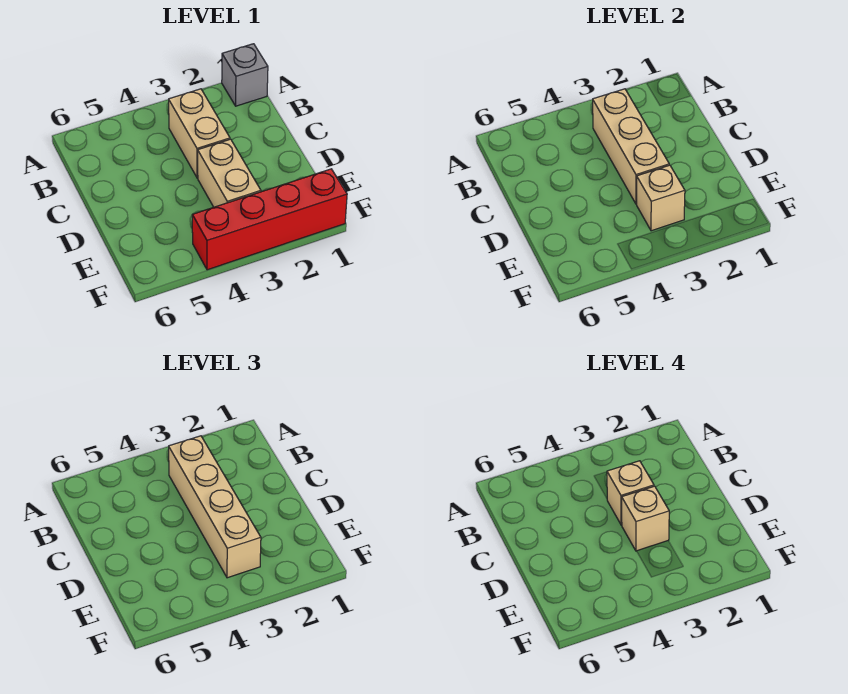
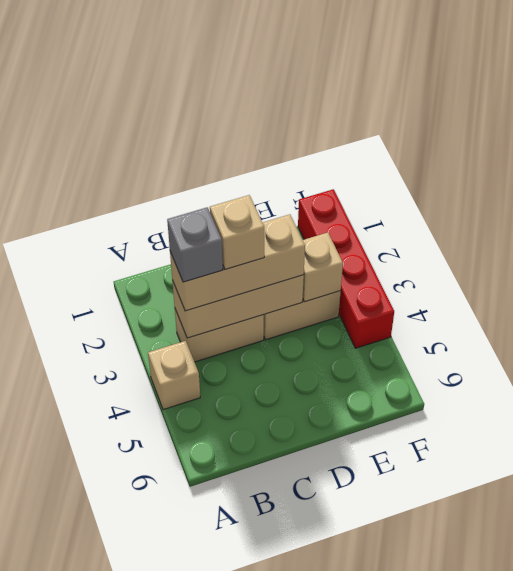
grey brick A1 level 1 -> grey brick B3 level 4
tan brick B3:E3 level 3 -> tan brick B3:D3 level 3
tan brick D3 level 4 -> tan brick A4 level 1

